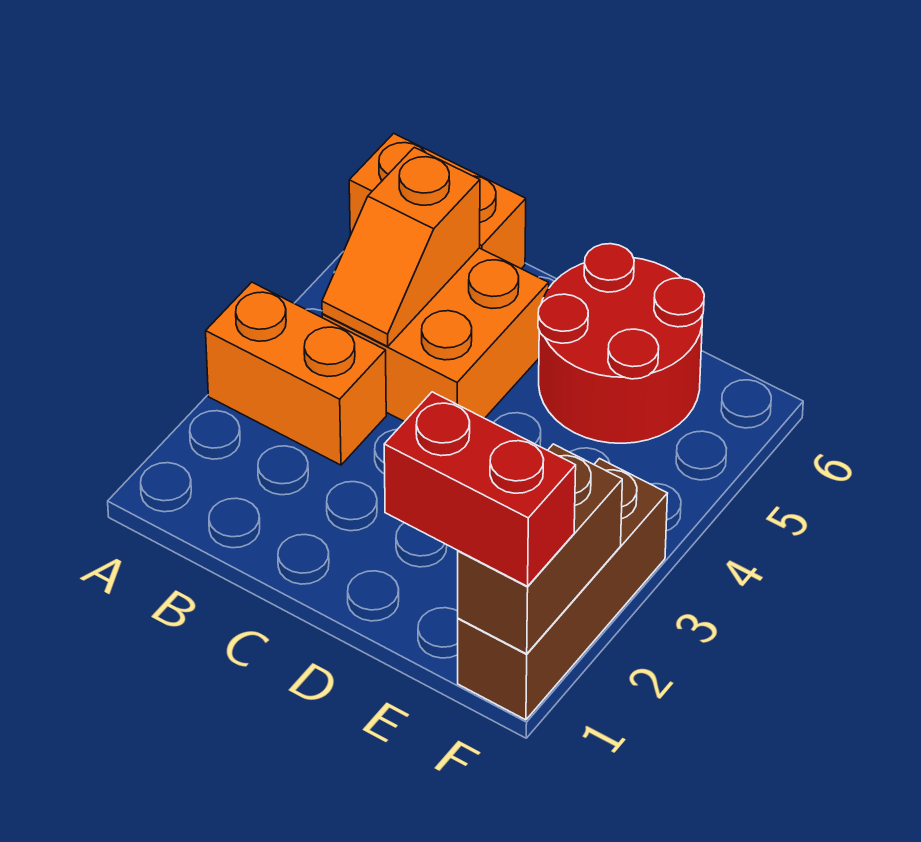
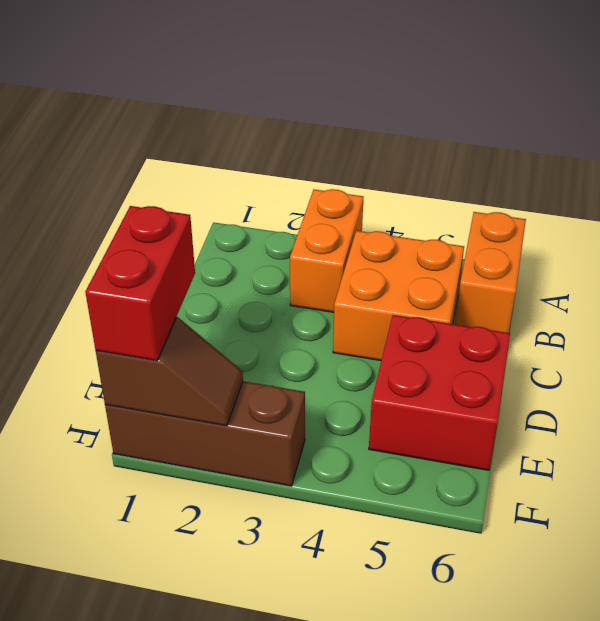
orange slope B4:B5 level 2 top 5 -> none
red round brick D5:E6 level 1 -> red brick D5:E6 level 1
brown brick F1:F2 level 2 -> brown slope F1:F2 level 2 top 1

